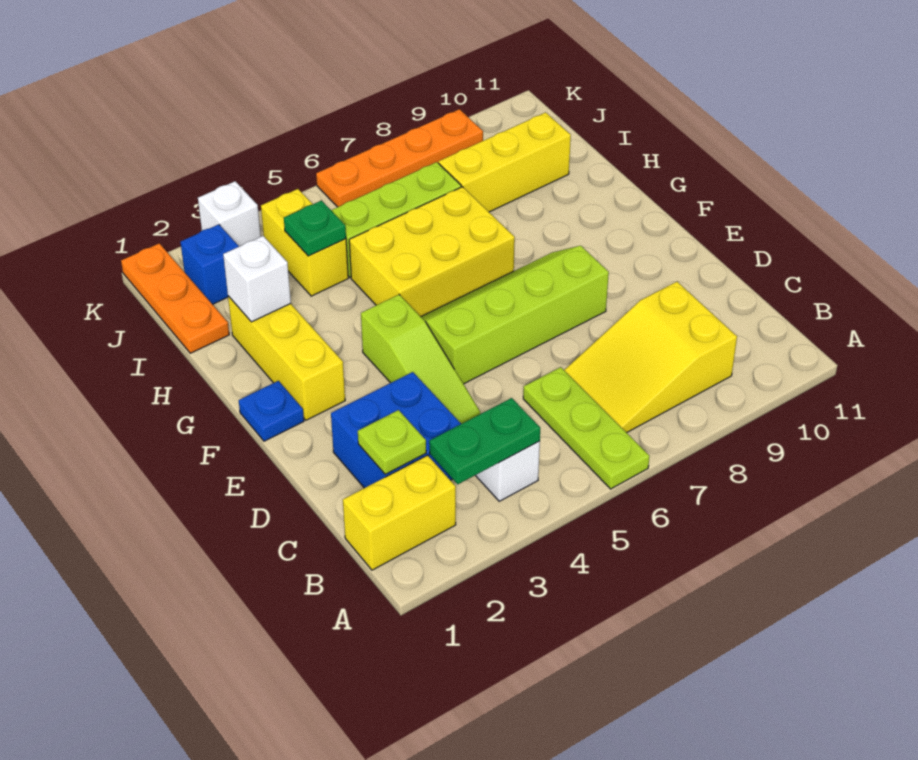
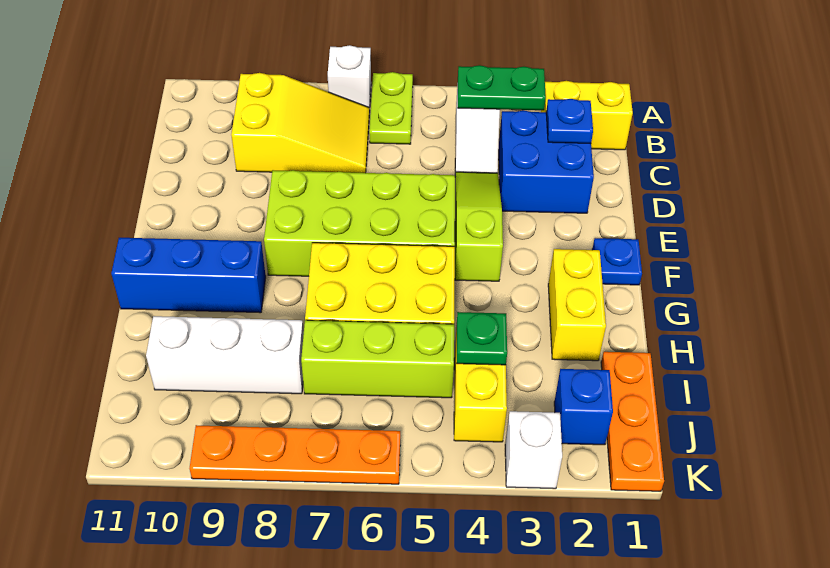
lime plate A6:C6 level 1 -> lime plate A6:B6 level 1
lime plate C2 level 2 -> blue plate C2 level 2
lime slope E5:F8 level 1 top E -> lime brick E5:F8 level 1
yellow brick F2:H2 level 1 -> yellow brick G2:H2 level 1
none -> blue brick G9:G11 level 1
white brick H2 level 2 -> white brick A7 level 1
yellow brick I8:I10 level 1 -> white brick I8:I10 level 1

